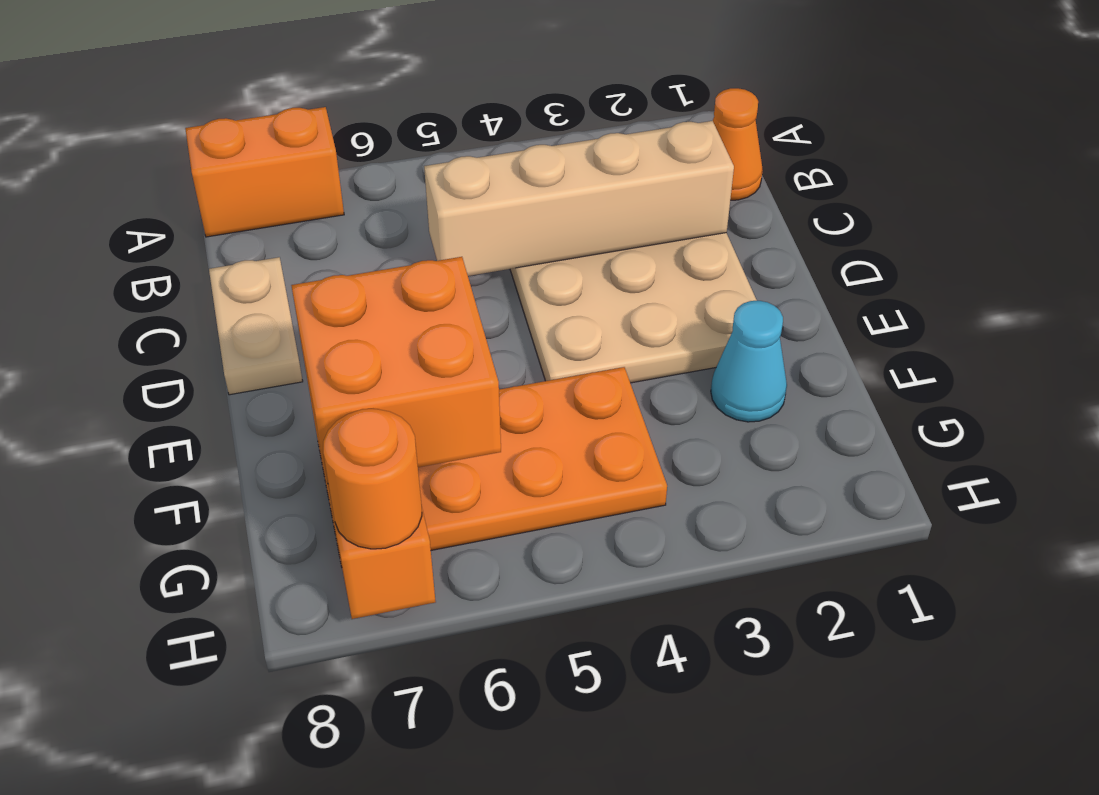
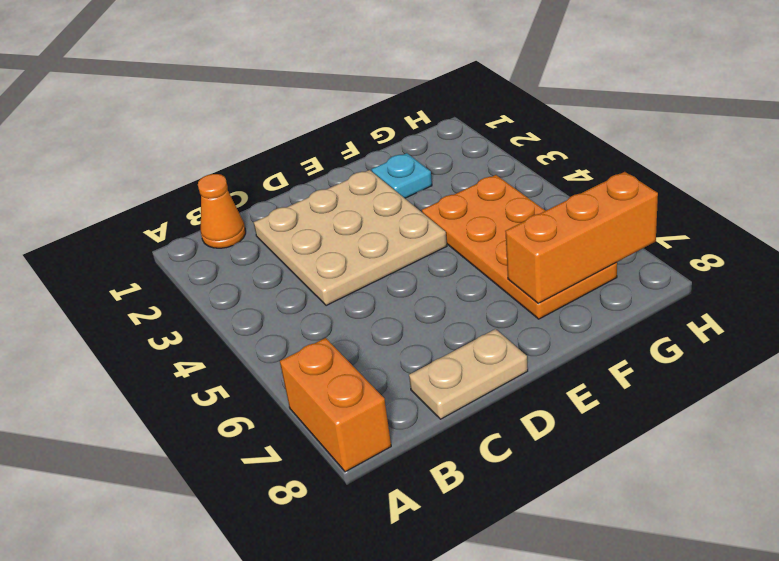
tan brick C2:C5 level 2 -> none
cyan cone F2 level 1 -> cyan plate F2 level 1
orange brick F6:G7 level 3 -> none
orange round brick H7 level 3 -> none

